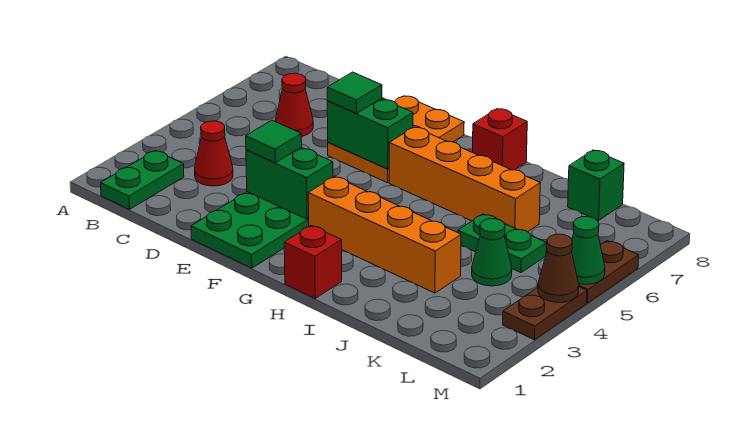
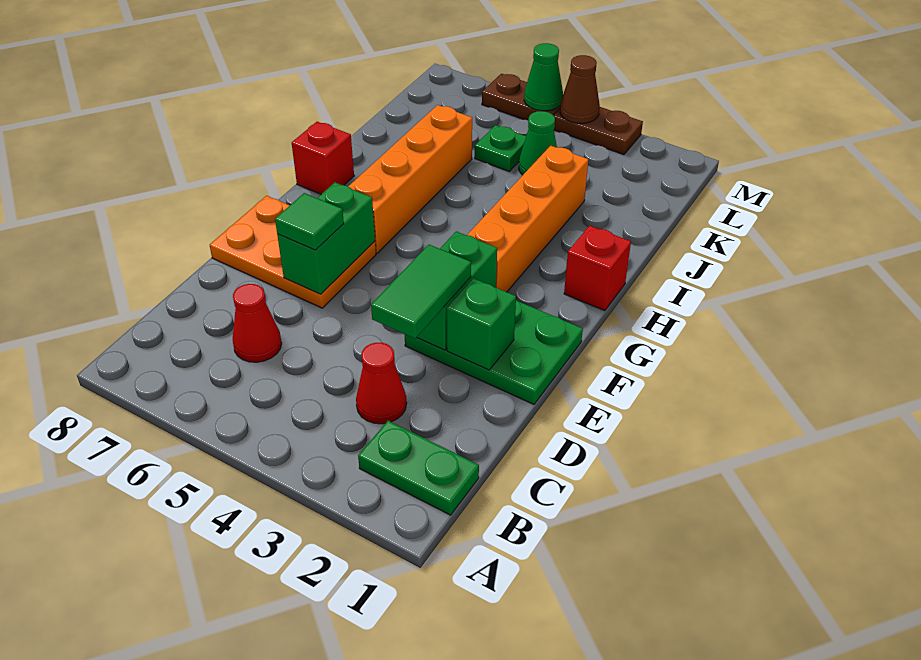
green tile E3 level 3 -> green tile D3:E3 level 3
green plate J5:K5 level 1 -> green plate K5 level 1
green brick K8 level 1 -> green brick E2 level 2

